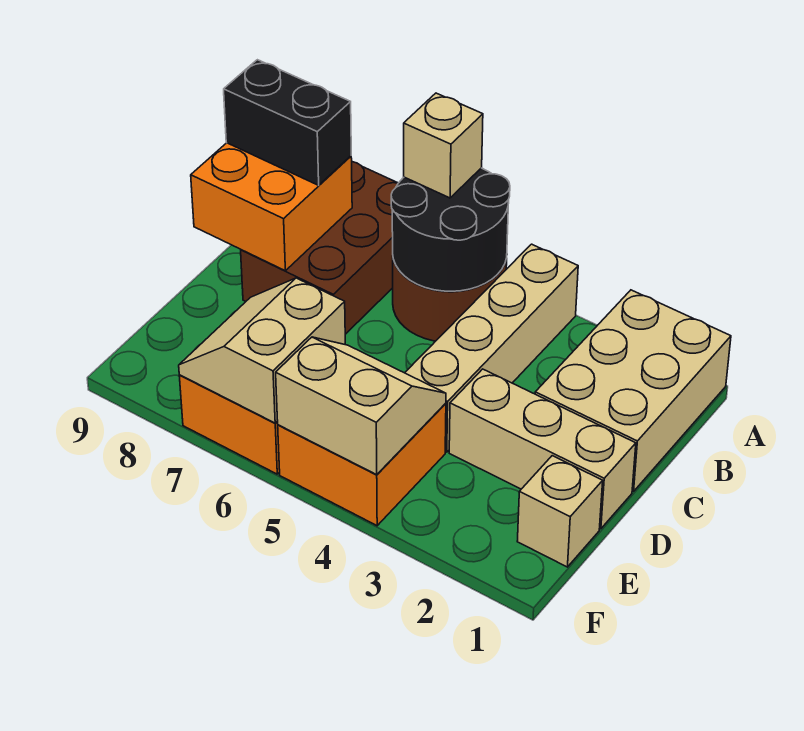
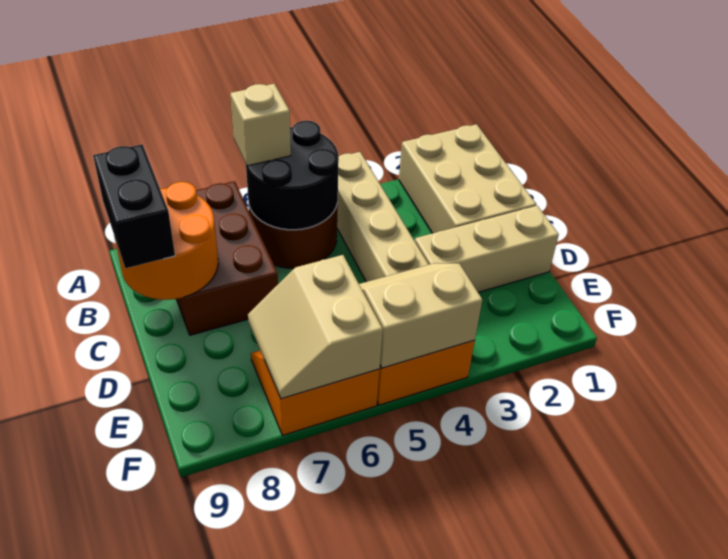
orange brick B8:C9 level 2 -> orange round brick B8:C9 level 2
black brick B8:B9 level 3 -> black brick B9:C9 level 3
tan brick E1 level 1 -> none

